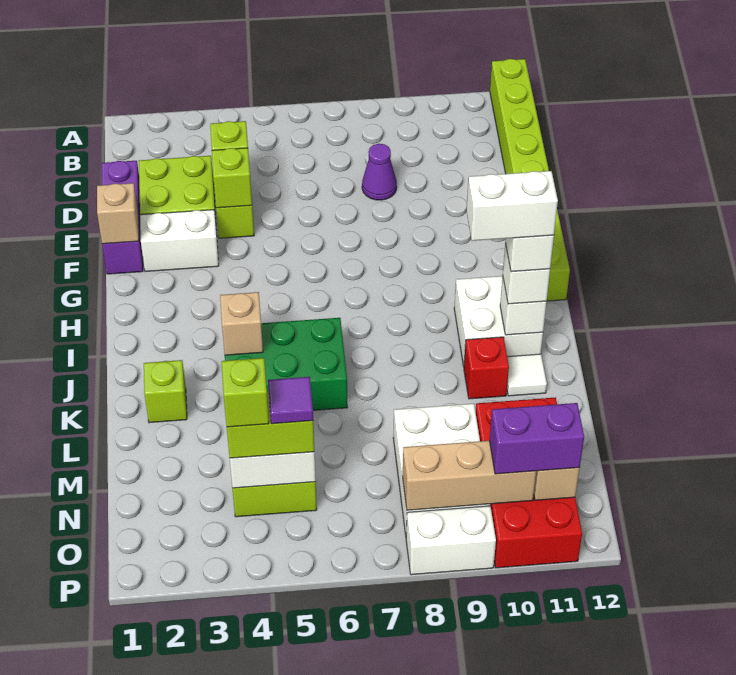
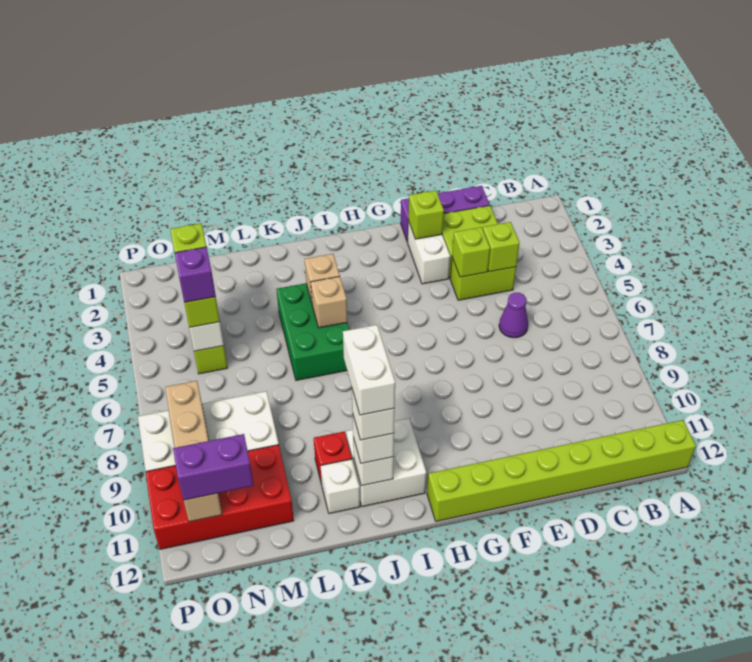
purple cone D8 level 1 -> purple cone D6 level 1
tan brick F1 level 2 -> tan brick J5 level 2
lime brick K2 level 1 -> lime brick F2 level 2
white tile K11 level 1 -> white brick K11 level 1
purple tile N5 level 4 -> purple brick N5 level 4
purple brick O10:O11 level 3 -> purple brick N11:O11 level 3

